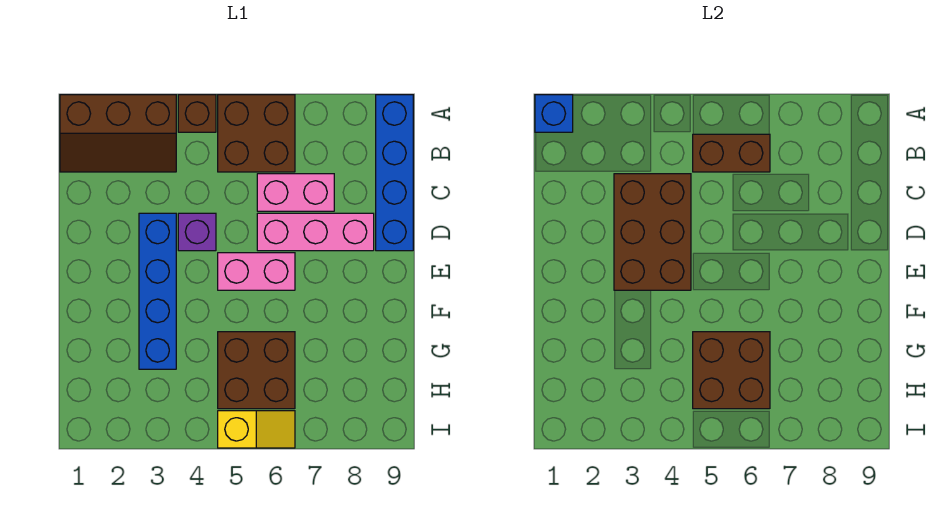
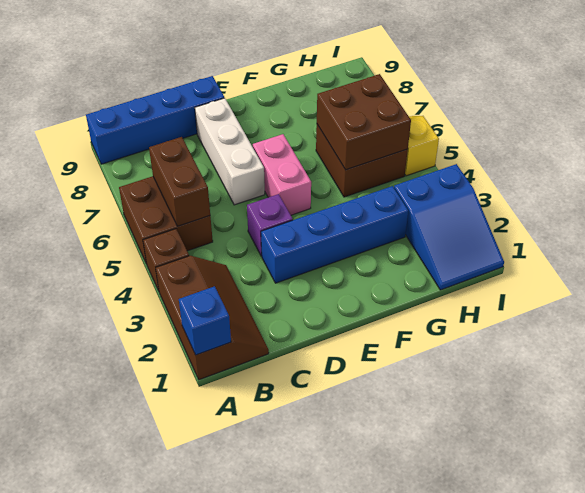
brown brick C3:E4 level 2 -> none
pink brick C6:C7 level 1 -> none
pink brick D6:D8 level 1 -> white brick D6:D8 level 1
none -> blue slope H1:I3 level 1 top 3

